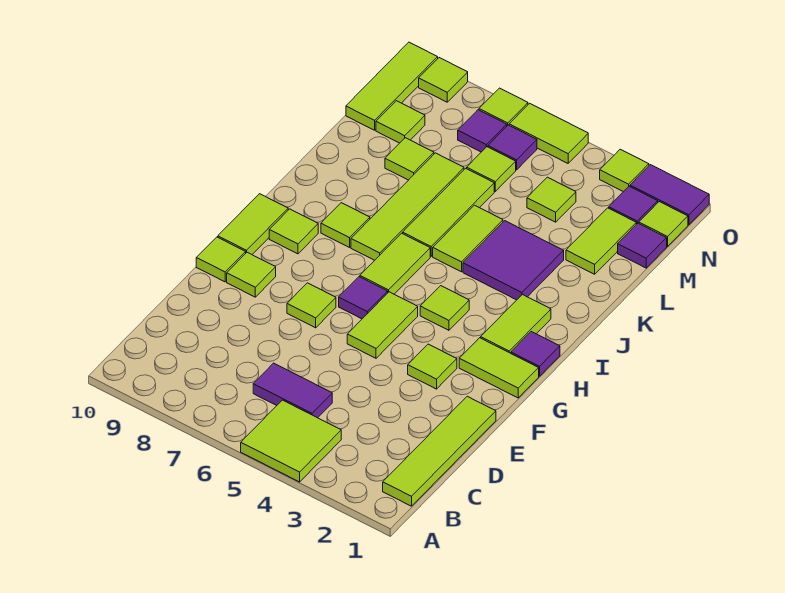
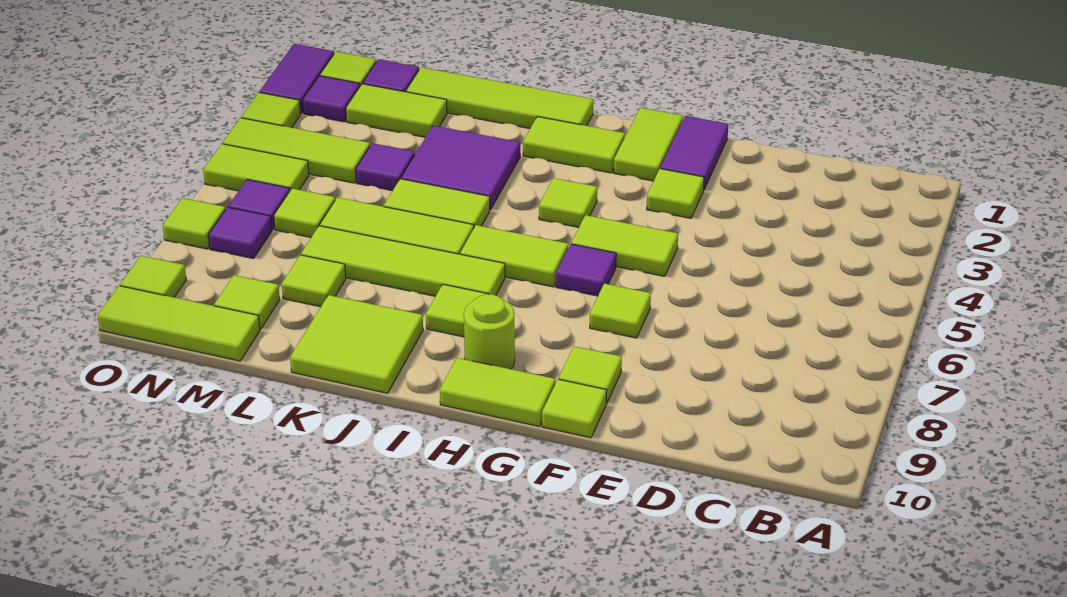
lime tile A4:B5 level 1 -> lime tile J9:K10 level 1
lime tile B1:E1 level 1 -> lime tile I1:L1 level 1
purple tile C5:C6 level 1 -> purple tile F1:F2 level 1
purple tile H1 level 1 -> purple tile L4 level 1
lime tile H9 level 1 -> lime round brick H9 level 1
lime tile M4 level 1 -> lime tile M4:O4 level 1
lime tile O5:O6 level 1 -> lime tile N5:O5 level 1

